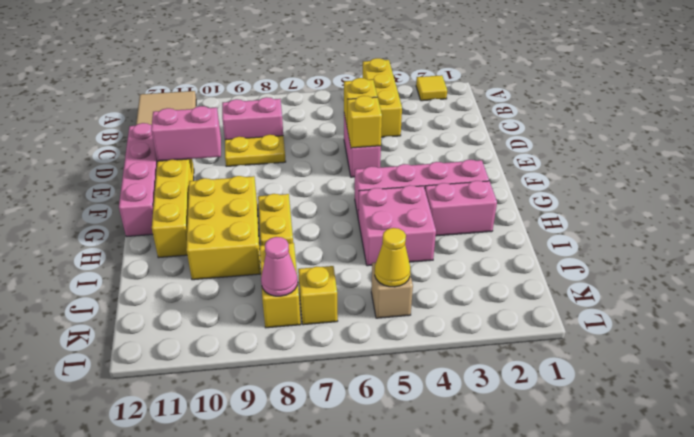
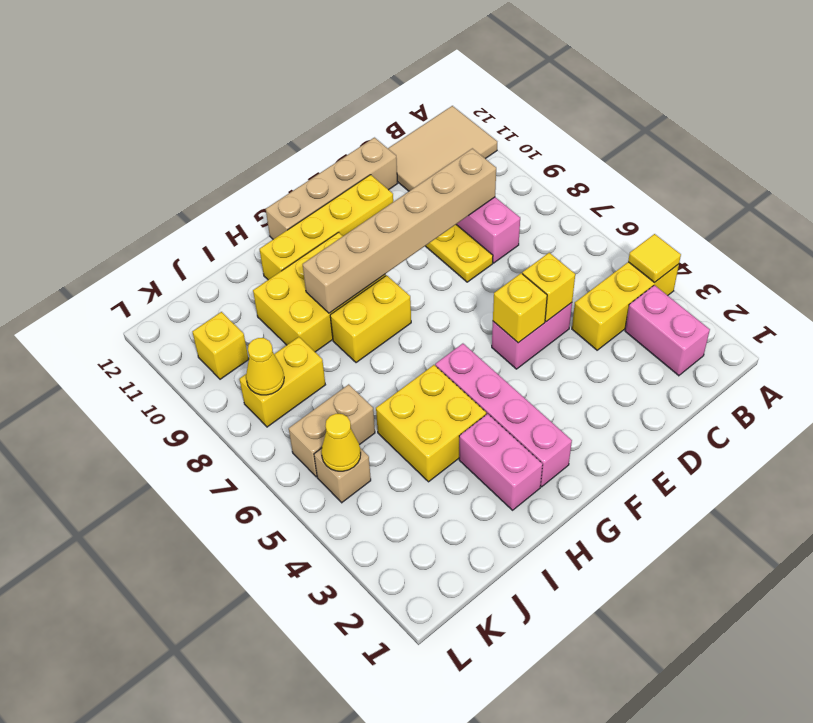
yellow tile A2 level 1 -> yellow tile A4 level 2
none -> tan brick C9:H9 level 2
pink brick D12:G12 level 1 -> tan brick D12:G12 level 1
pink brick E10:E11 level 2 -> pink brick B2:B3 level 1
yellow plate G8:H8 level 1 -> yellow brick G8:H8 level 1
pink brick H4:I5 level 1 -> yellow brick H4:I5 level 1
none -> tan brick J6:K6 level 1
yellow brick K7 level 1 -> yellow brick K10 level 1
pink cone K8 level 2 -> yellow cone K8 level 2

